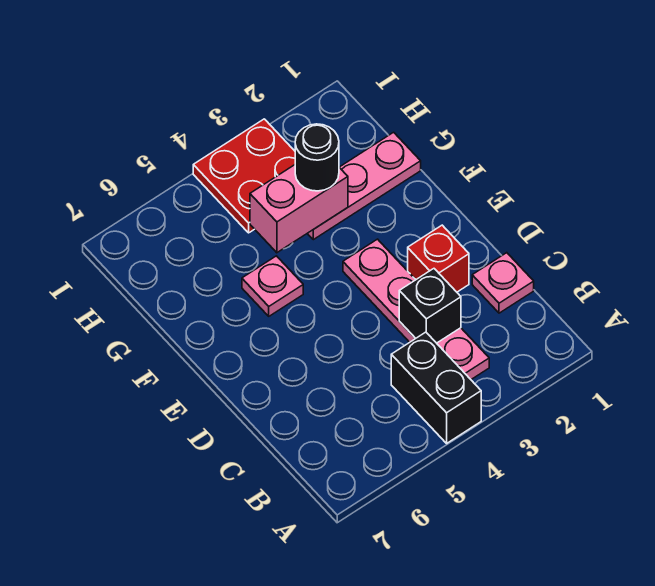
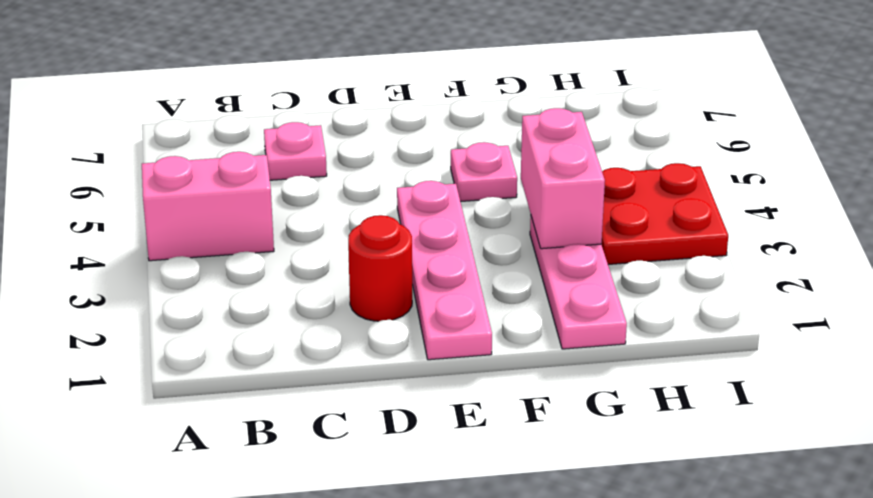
black brick A4:B4 level 1 -> pink brick A4:B4 level 1
pink plate B3:E3 level 1 -> pink plate E1:E4 level 1
pink plate C1 level 1 -> pink plate C6 level 1
black brick C3 level 2 -> none
red brick D2 level 1 -> red round brick D2 level 1
black round brick G3 level 3 -> none

